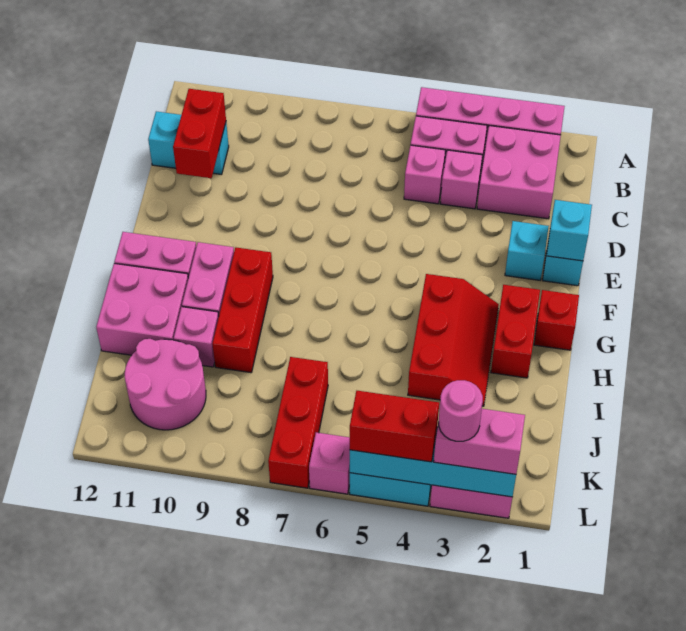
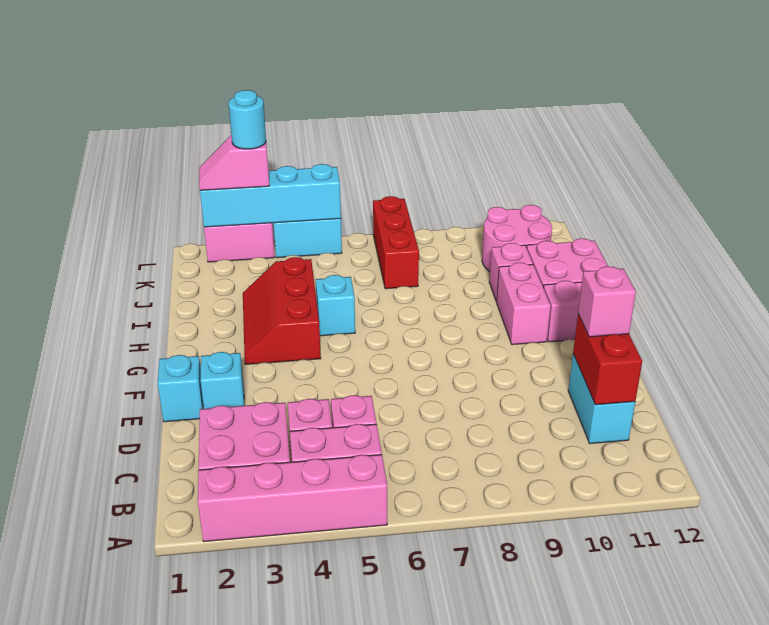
cyan brick C11:C12 level 1 -> cyan brick C11:D11 level 1
cyan brick E1 level 2 -> cyan brick H5 level 1
red brick G1 level 1 -> none
red brick G2:H2 level 1 -> none
red brick G9:I9 level 1 -> none
pink brick L2:L3 level 3 -> pink slope L2:L3 level 3 top 3
pink round brick L3 level 4 -> cyan round brick L3 level 4
red brick L4:L5 level 3 -> none
pink brick L6 level 1 -> pink brick D11 level 3

